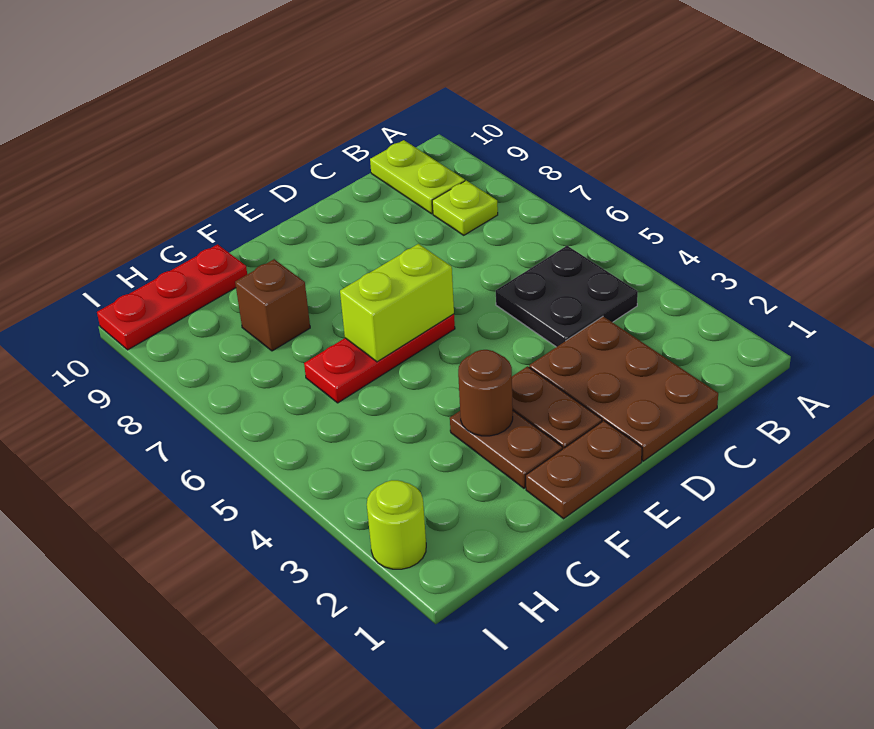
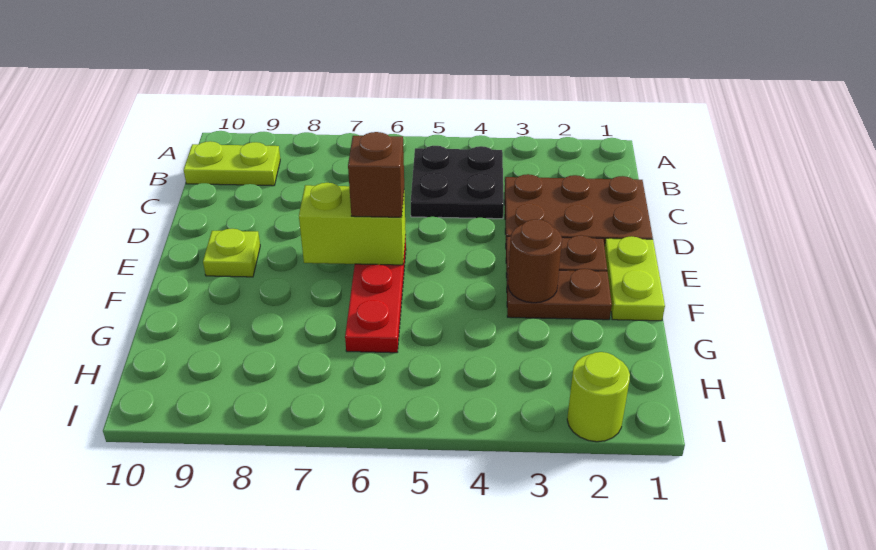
lime plate B8 level 1 -> lime plate E9 level 1
brown plate E1:F1 level 1 -> lime plate E1:F1 level 1
lime brick E6:F6 level 2 -> lime brick E6:E7 level 2
brown brick G8 level 1 -> brown brick E6 level 3
red plate G10:I10 level 1 -> none

